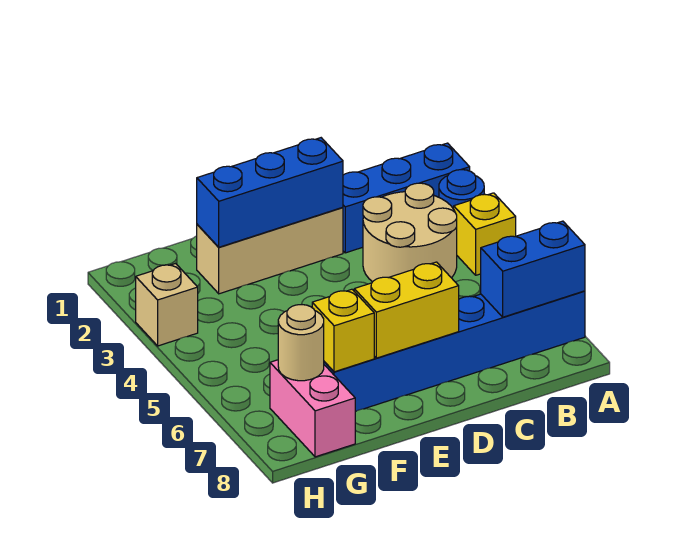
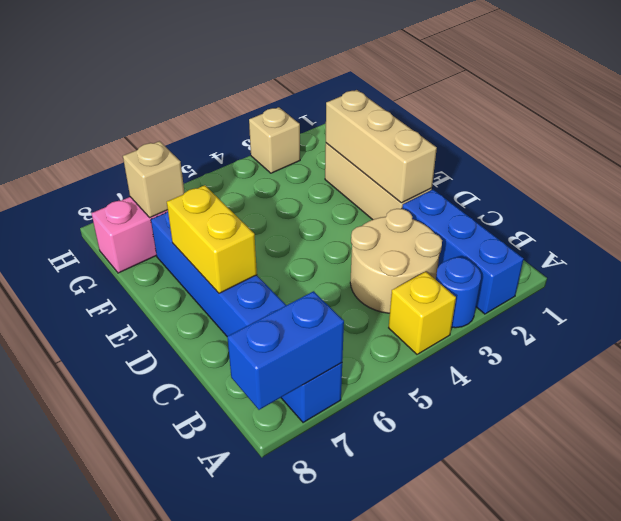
blue brick A7:B7 level 2 -> blue brick A7:A8 level 2
blue brick D2:F2 level 2 -> tan brick D2:F2 level 2
yellow brick F7 level 2 -> none
tan round brick G7 level 2 -> tan brick G7 level 2

